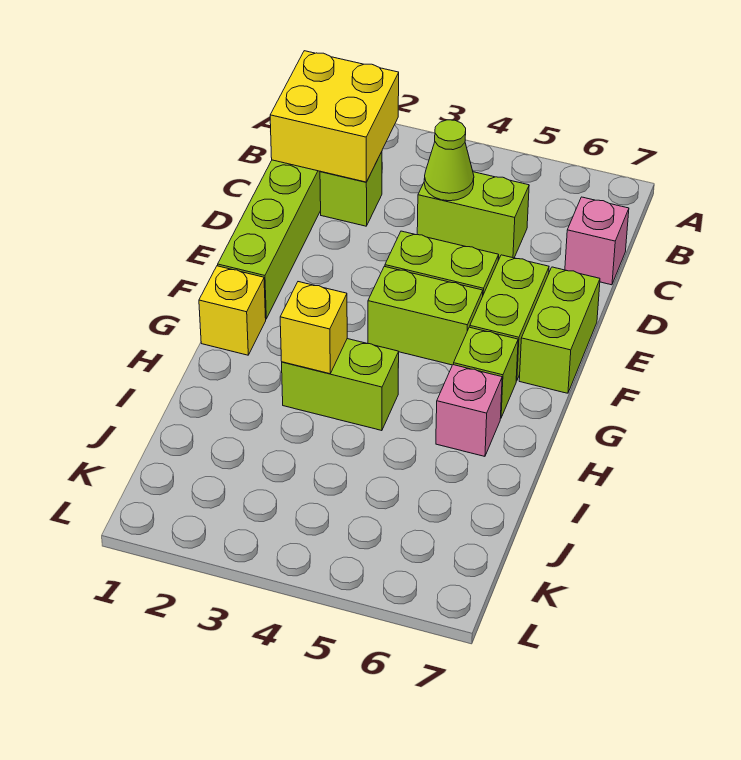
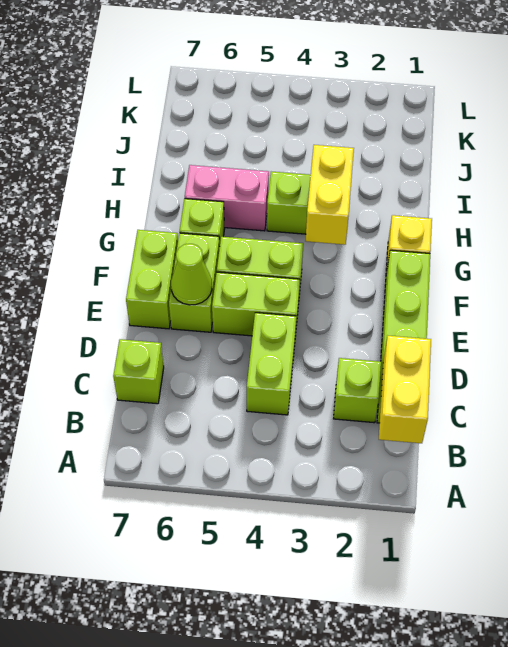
yellow brick B1:C2 level 2 -> yellow brick B1:C1 level 2
lime brick C4:C5 level 1 -> lime brick C4:D4 level 1
lime cone C4 level 2 -> lime cone E6 level 2
pink brick C7 level 1 -> lime brick C7 level 1
yellow brick H3 level 2 -> yellow brick G3:H3 level 2
pink brick H6 level 1 -> pink brick H5:H6 level 1

